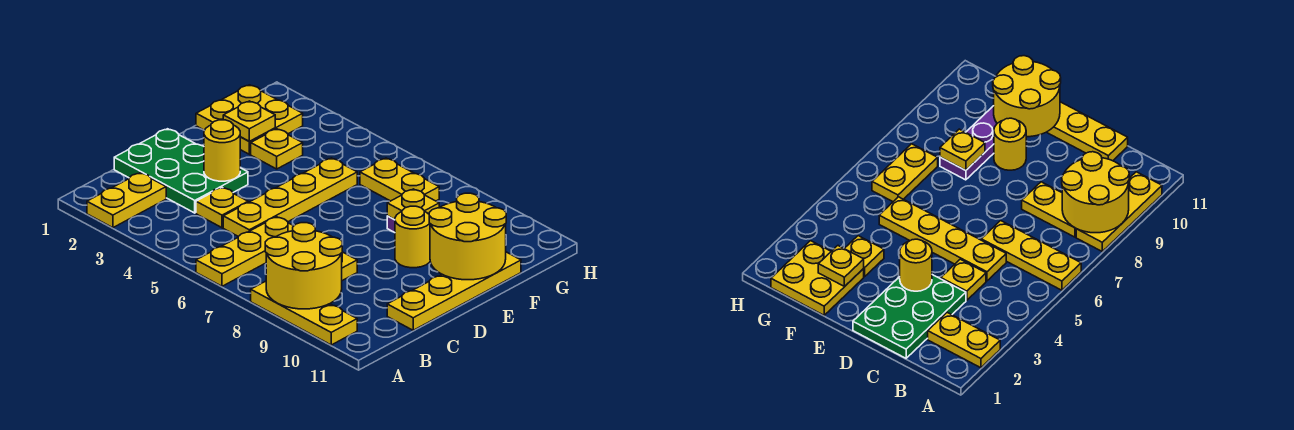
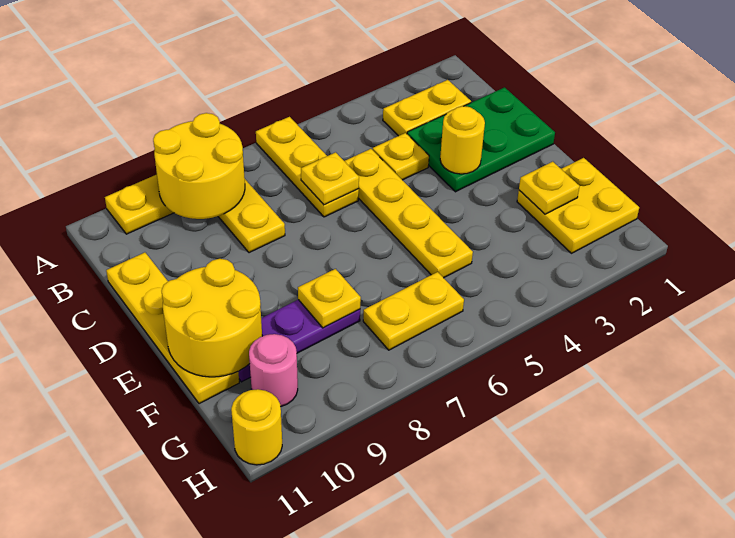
yellow plate A2:B2 level 1 -> yellow plate B2:B3 level 1
yellow round brick E9 level 1 -> yellow round brick H11 level 1
yellow plate F3 level 1 -> yellow plate C6 level 2
none -> pink round brick G10 level 1

